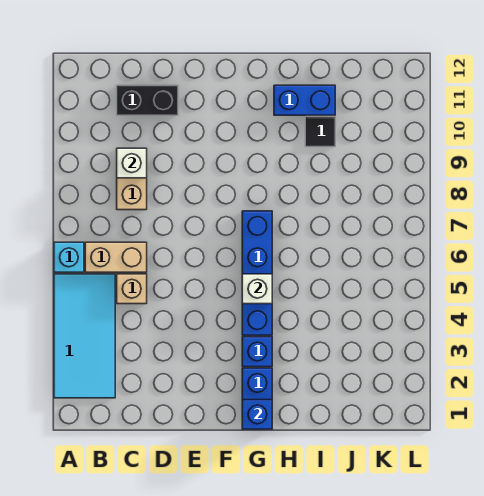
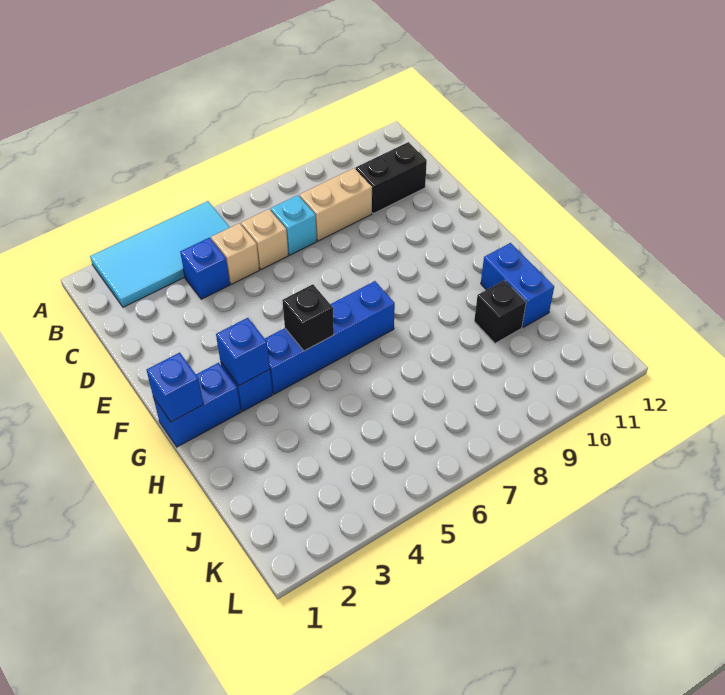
cyan brick A6 level 1 -> cyan brick C7 level 1
tan brick B6:C6 level 1 -> tan brick C6 level 1
none -> blue brick C4 level 1
white brick C9 level 2 -> none
black brick C11:D11 level 1 -> black brick C10:C11 level 1
none -> blue brick G3 level 2
white brick G5 level 2 -> black brick G5 level 2
black tile I10 level 1 -> black brick I10 level 1

